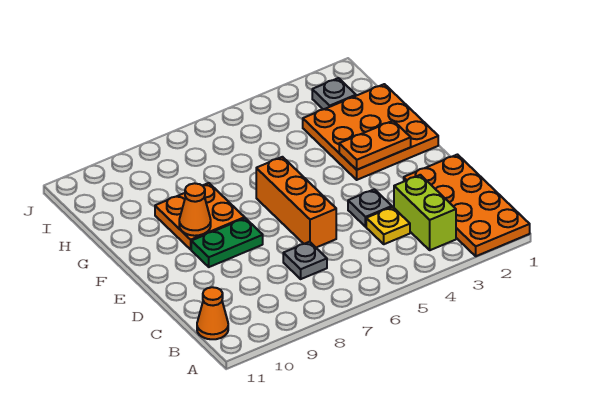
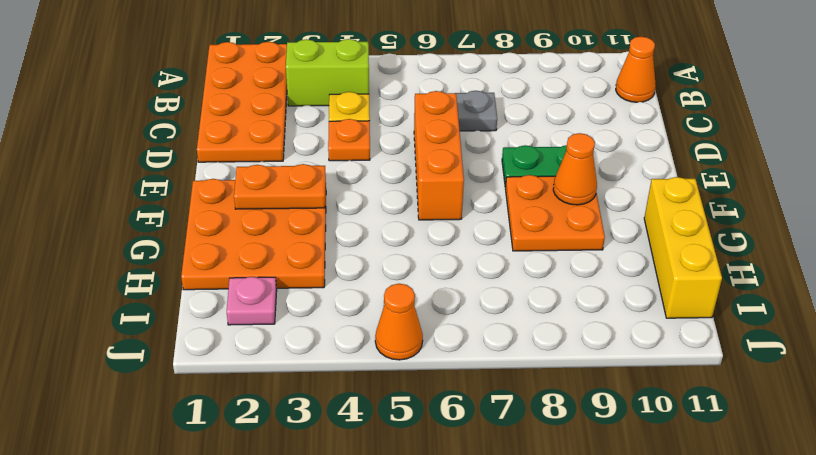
lime brick B3:C3 level 1 -> lime brick B3:B4 level 1
grey plate D4 level 1 -> orange plate D4 level 1
none -> yellow brick G11:I11 level 1
grey plate I2 level 1 -> pink plate I2 level 1
none -> orange cone J5 level 1

